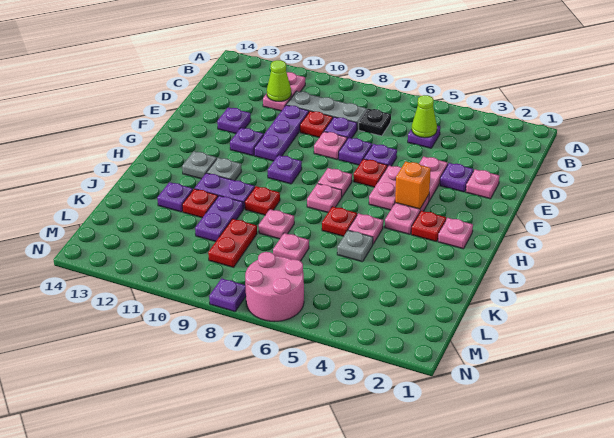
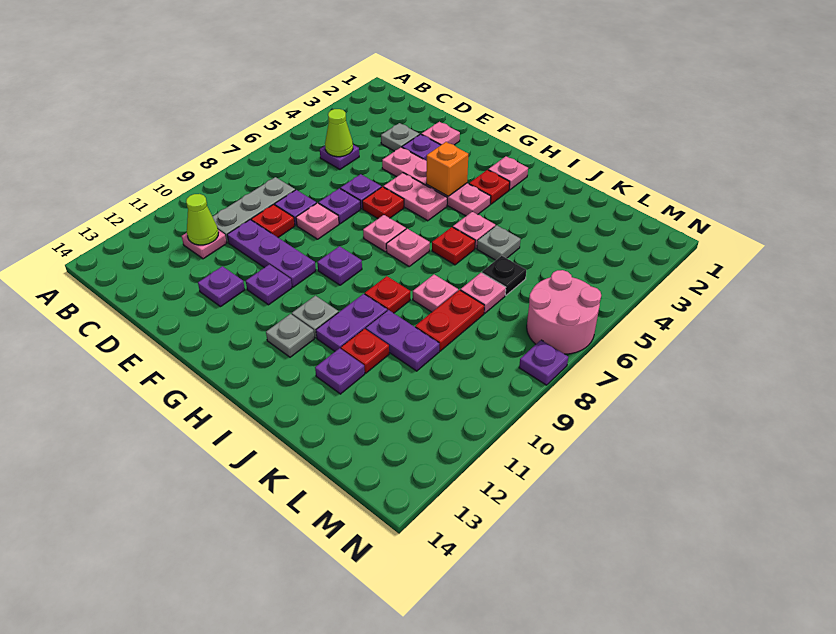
pink plate B11:C11 level 1 -> pink plate C11 level 1
black plate C7 level 1 -> black plate K6 level 1
none -> grey plate D3 level 1
red plate K9:L9 level 1 -> red plate K8:K9 level 1

